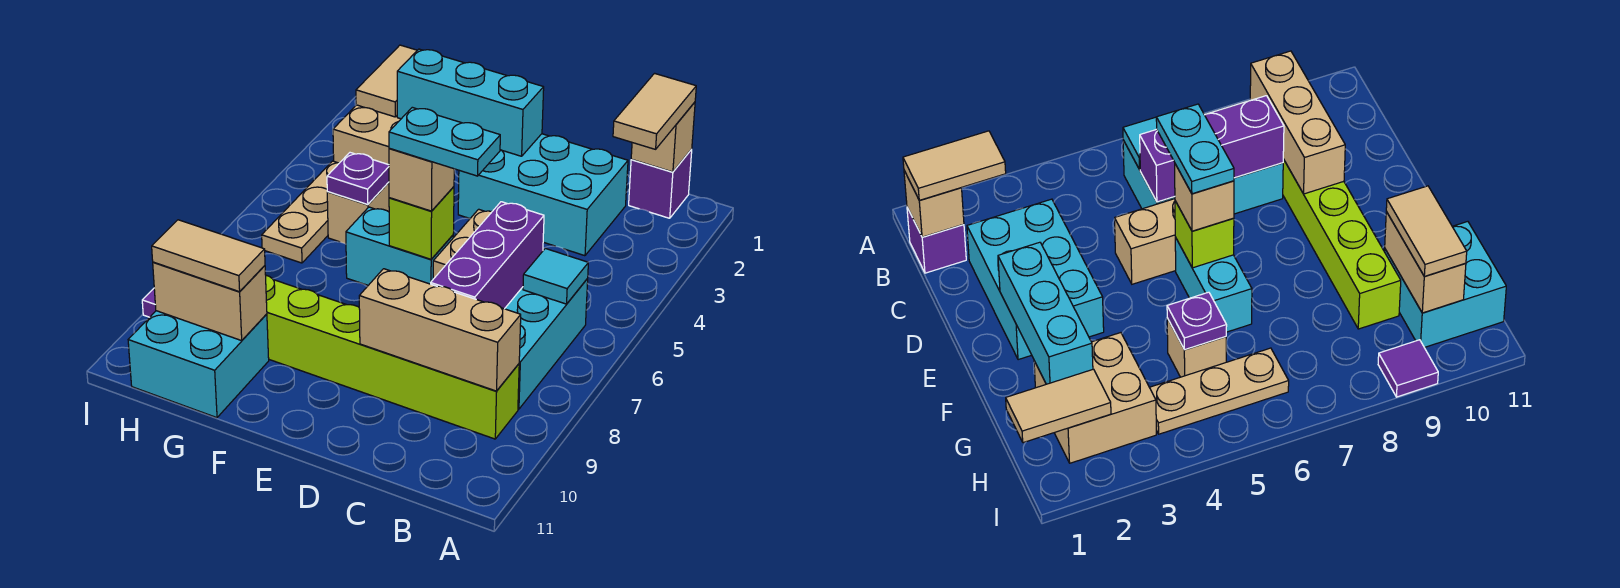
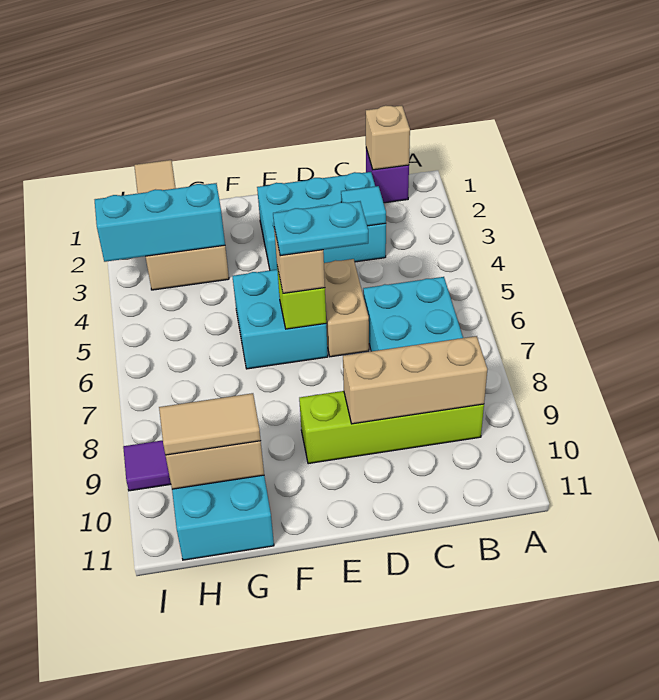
tan tile B1:B2 level 3 -> none
cyan tile B6 level 2 -> cyan tile C3 level 2
lime brick B9:G9 level 1 -> lime brick B9:E9 level 1
purple brick C6:C8 level 2 -> none
cyan brick E2:G2 level 2 -> cyan brick G3:I3 level 2
cyan brick E6:F6 level 1 -> cyan brick E5:F6 level 1
tan brick G5 level 1 -> none
purple plate G5 level 2 -> none
tan plate H4:H6 level 1 -> none

